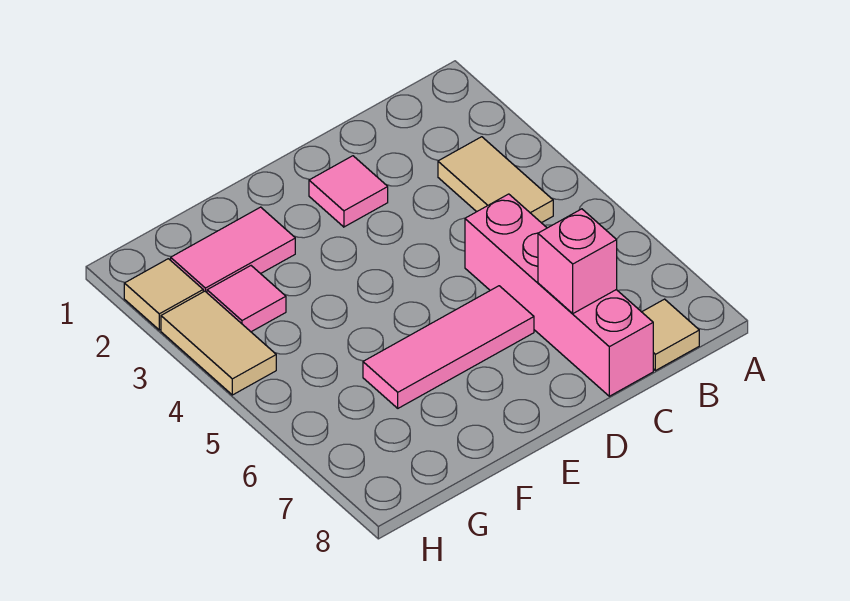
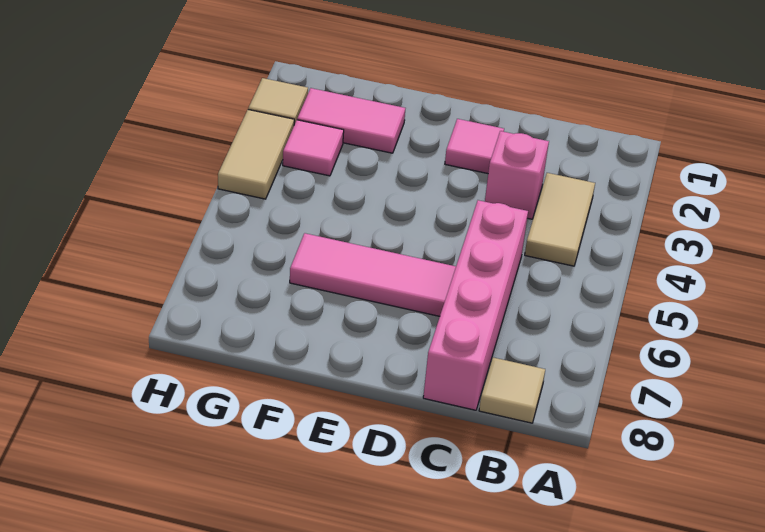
pink brick C7 level 2 -> pink brick C3 level 1

